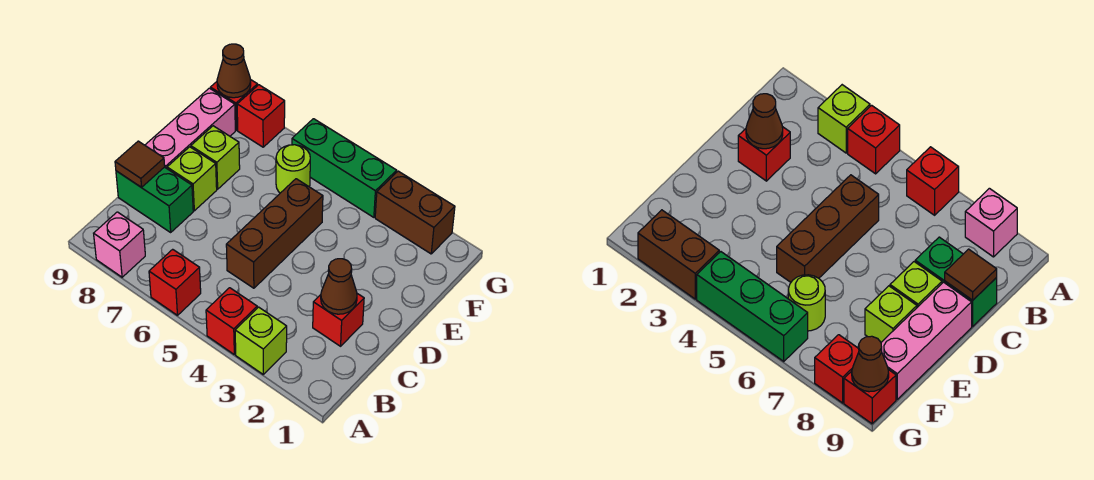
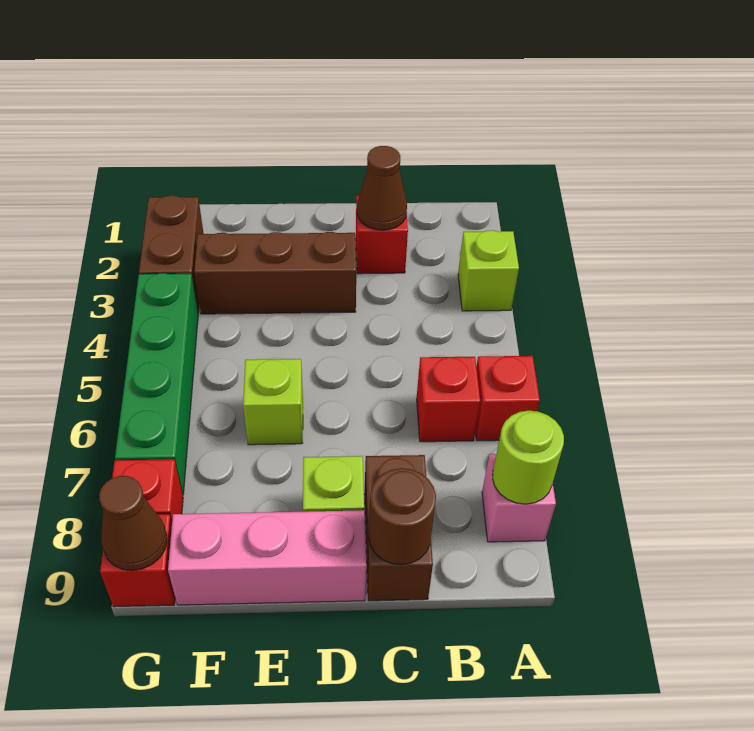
red brick A4 level 1 -> red brick B6 level 1
brown brick C5:E5 level 1 -> brown brick D3:F3 level 1
green brick C8:C9 level 1 -> brown brick C8:C9 level 1
brown tile C9 level 2 -> brown round brick C9 level 2
lime brick E8 level 1 -> lime brick E6 level 1
lime round brick F6 level 1 -> lime round brick A8 level 2
green brick G4:G6 level 1 -> green brick G4:G7 level 1

